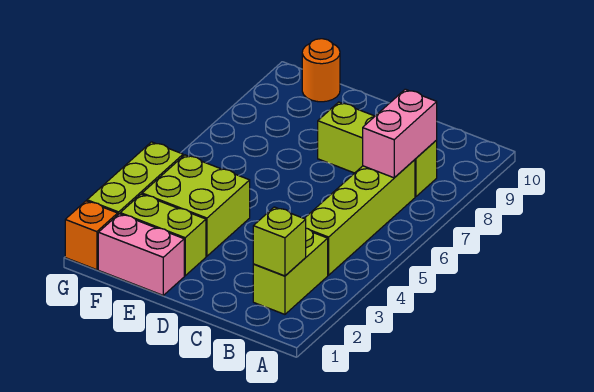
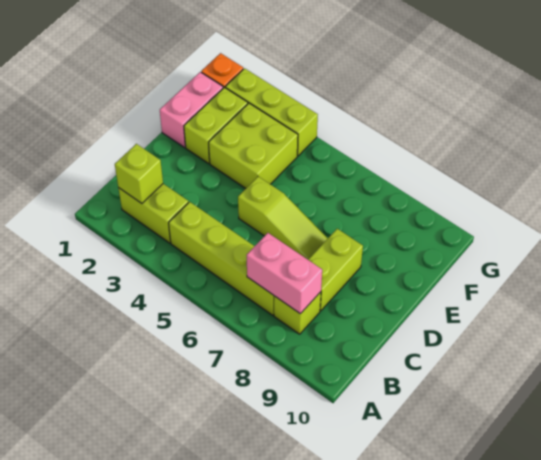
none -> lime slope D5:D7 level 1 top 5
orange round brick F10 level 1 -> none

